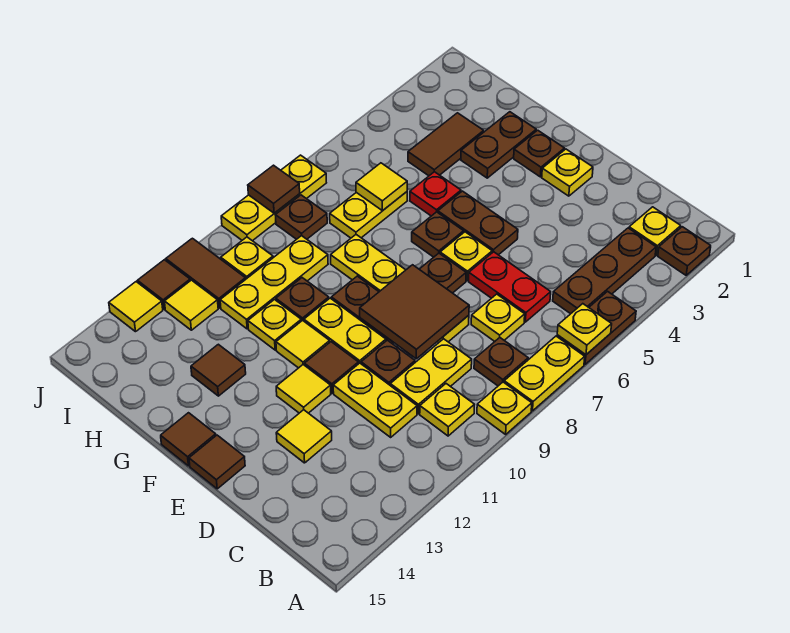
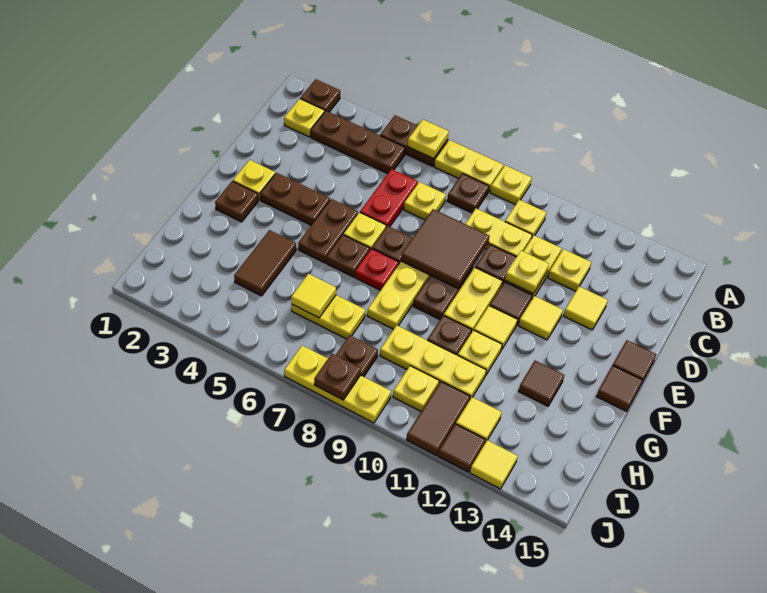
none -> yellow plate C12 level 1
none -> yellow plate D11 level 2
brown plate G2:G3 level 1 -> brown plate E3:E4 level 1
red plate G5 level 1 -> red plate F7 level 1
brown tile H3:H4 level 1 -> brown tile G4:H4 level 1
brown tile J8 level 2 -> brown plate J8 level 2

